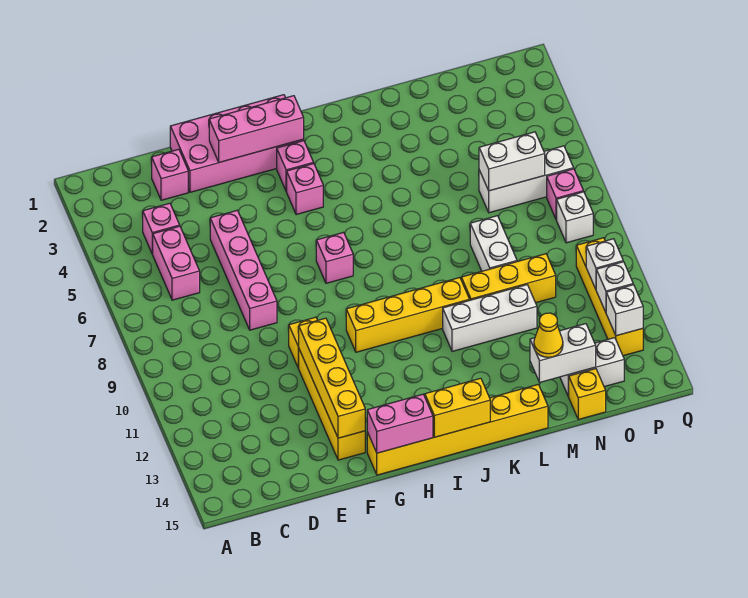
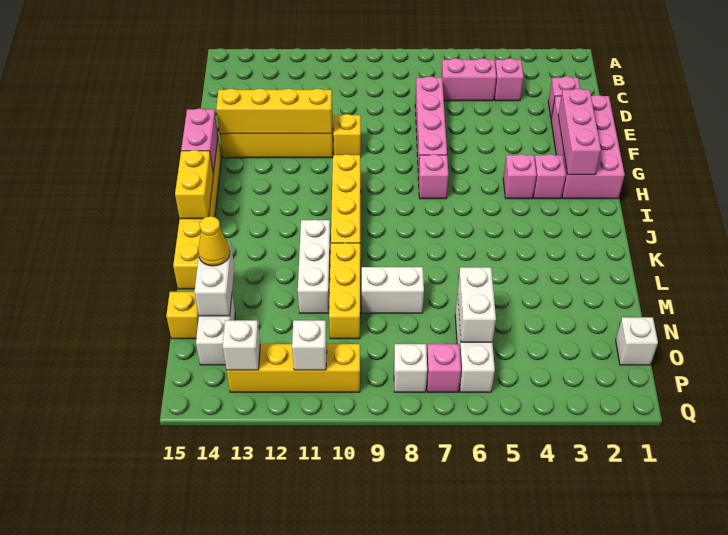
pink brick E5:E8 level 1 -> pink brick D7:G7 level 1
white brick P12 level 2 -> white brick O1 level 1

